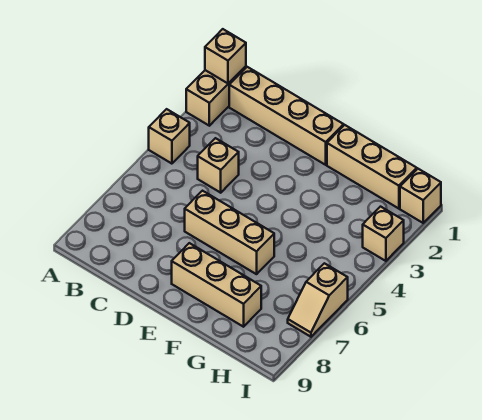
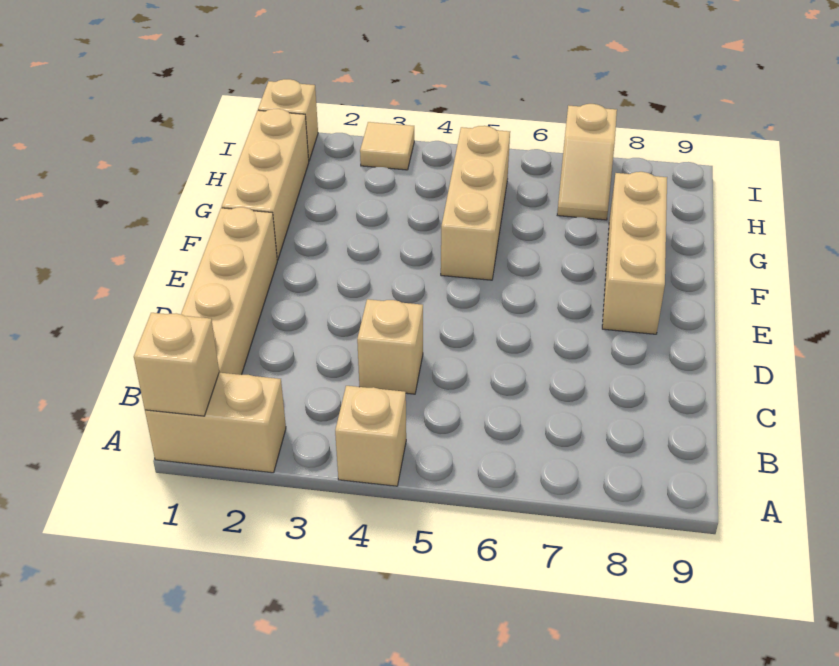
tan brick D6:F6 level 1 -> tan brick F5:H5 level 1
tan brick I3 level 1 -> tan tile I3 level 1
tan slope I6:I7 level 1 top 6 -> tan slope H7:I7 level 1 top I

